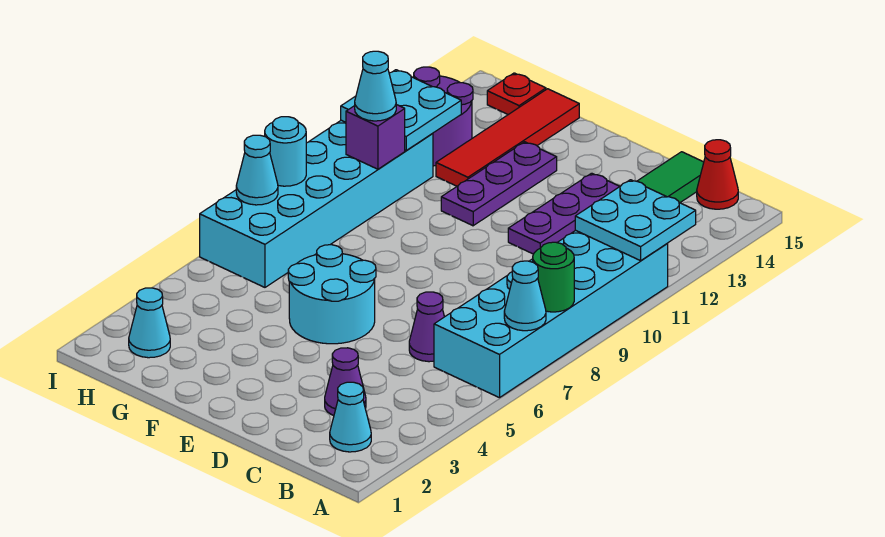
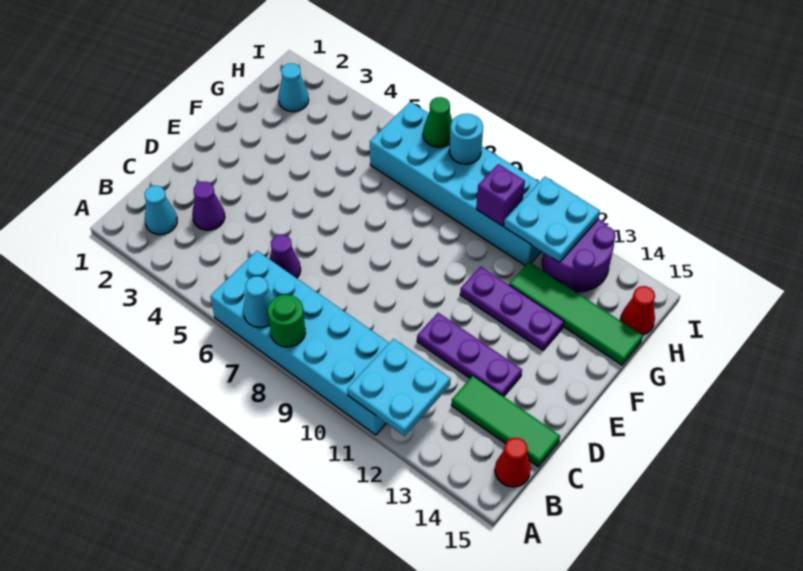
cyan round brick E5:F6 level 1 -> none
red tile G12:G15 level 1 -> green tile G12:G15 level 1
cyan cone H10 level 3 -> none
red plate H15 level 1 -> red cone H15 level 1
cyan cone I7 level 2 -> green cone I7 level 2

